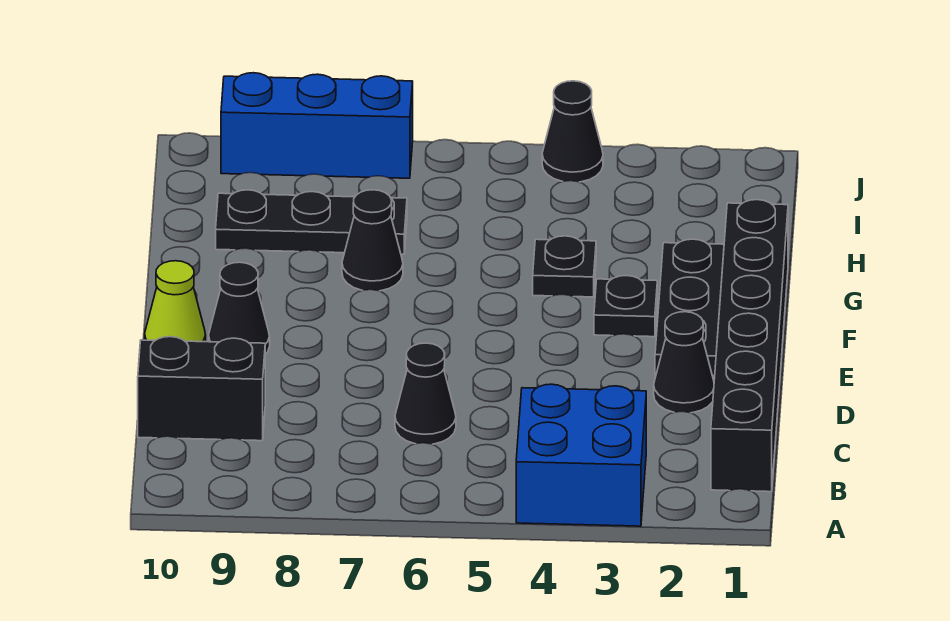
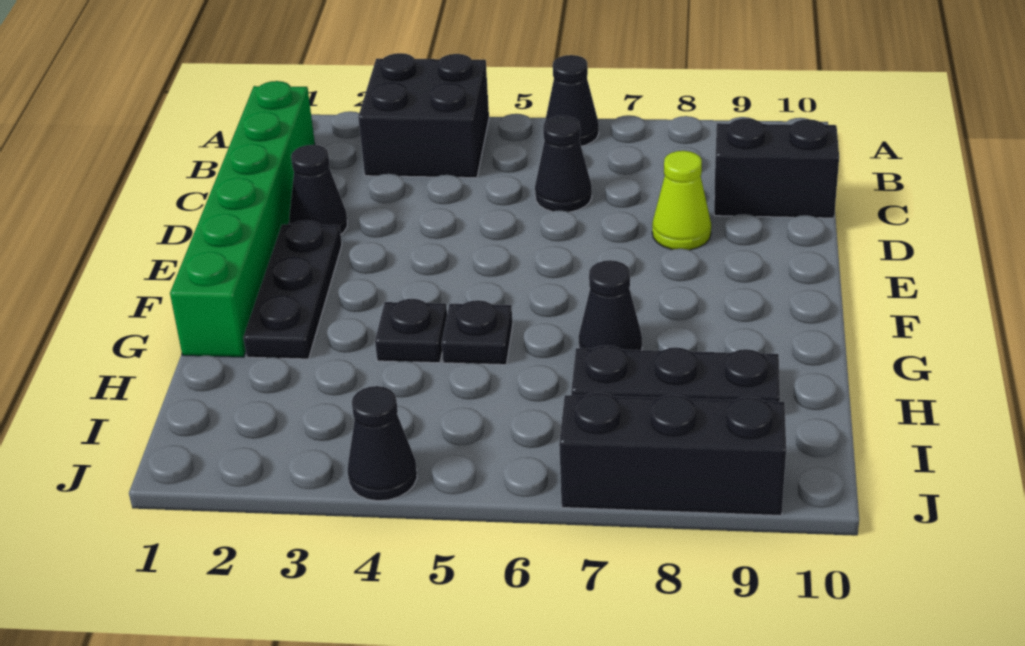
blue brick A3:B4 level 1 -> black brick A3:B4 level 1
black brick B1:G1 level 1 -> green brick B1:G1 level 1
black cone E9 level 1 -> black cone A6 level 1
lime cone E10 level 1 -> lime cone D8 level 1
black plate F3 level 1 -> black plate G5 level 1
blue brick J7:J9 level 1 -> black brick J7:J9 level 1

